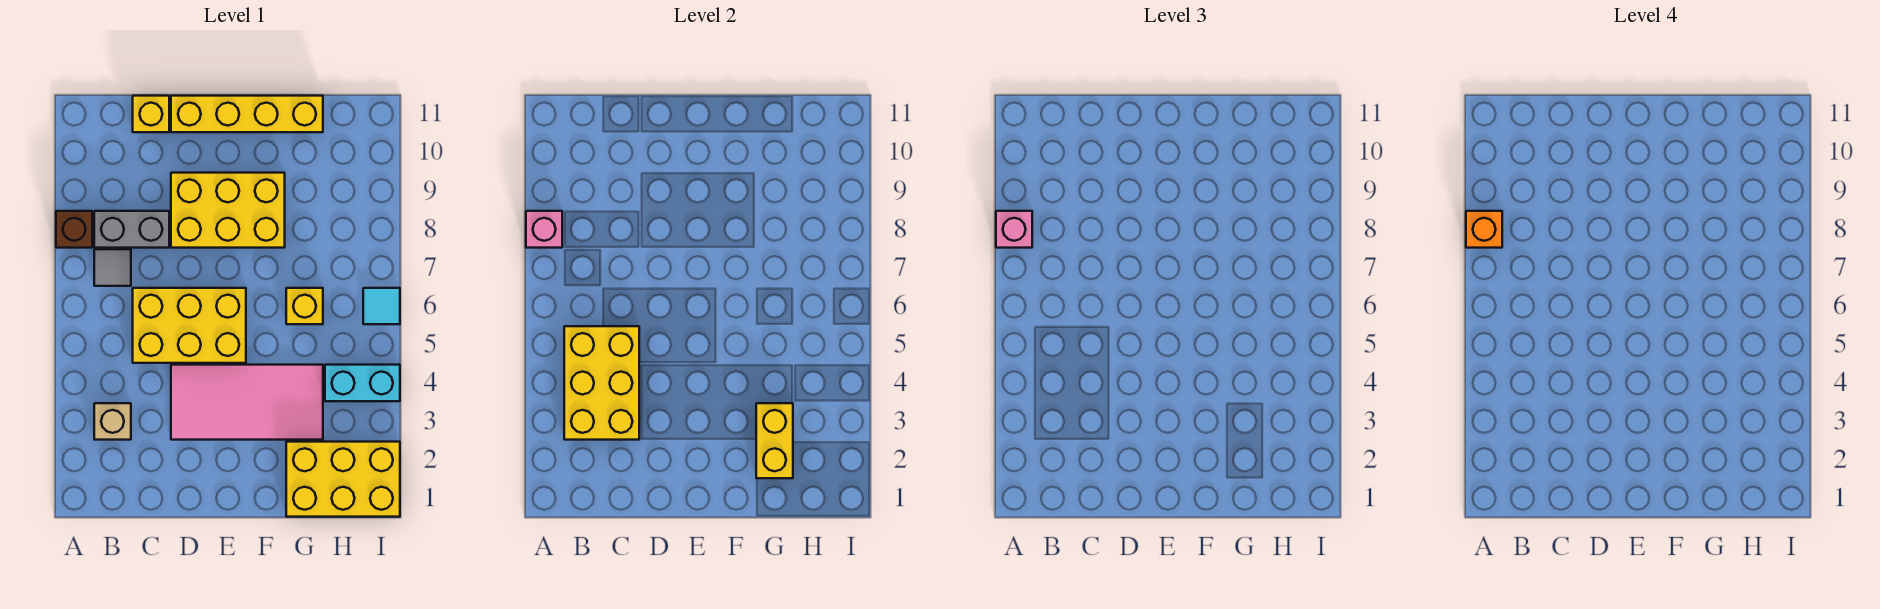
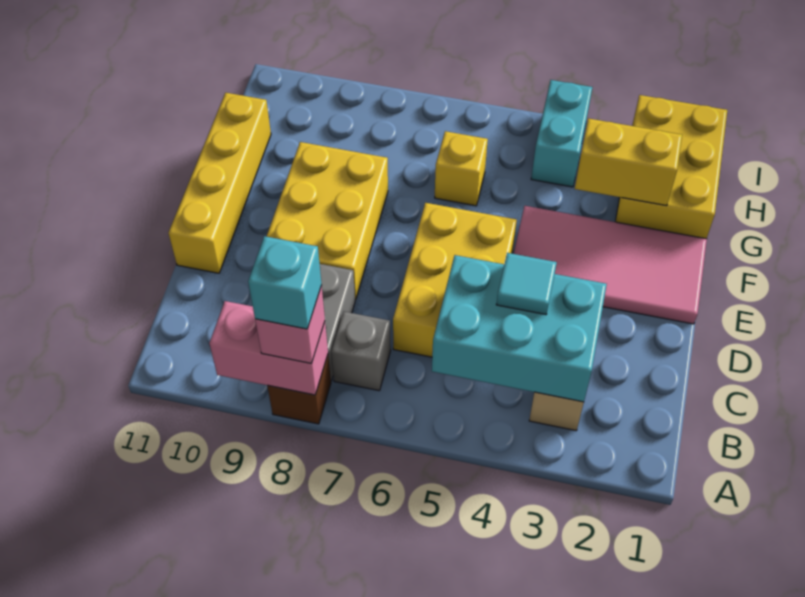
pink brick A8 level 2 -> pink brick A8:A9 level 2
orange brick A8 level 4 -> cyan brick A8 level 4
yellow brick B3:C5 level 2 -> cyan brick B3:C5 level 2
grey tile B7 level 1 -> grey brick B7 level 1
yellow brick C11 level 1 -> none
pink tile D3:G4 level 1 -> pink tile E1:F4 level 1
cyan tile I6 level 1 -> cyan tile C4 level 3

